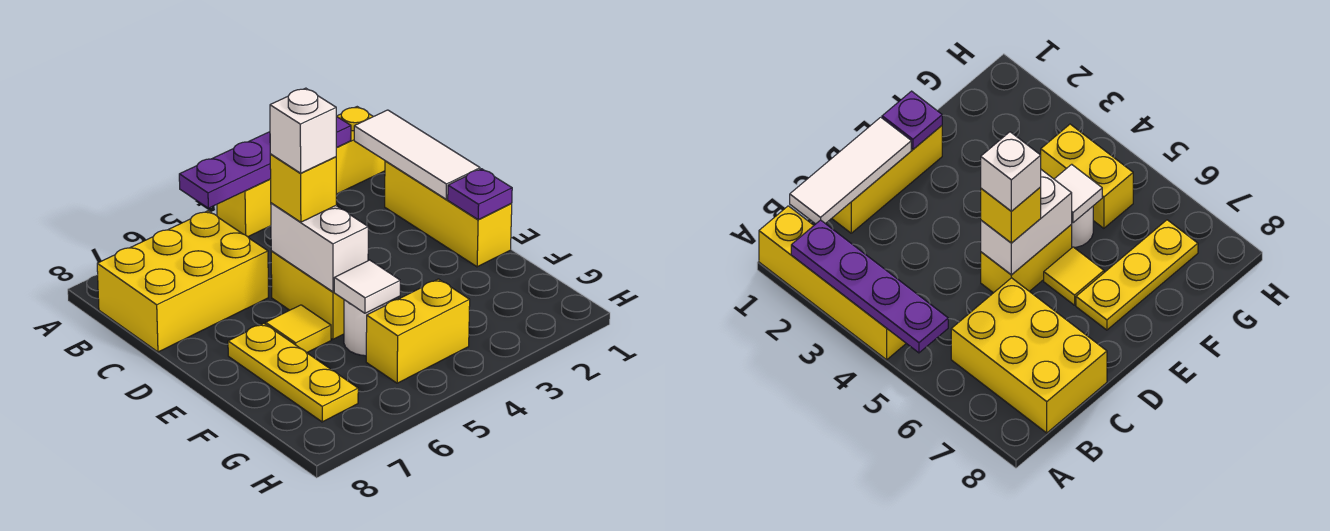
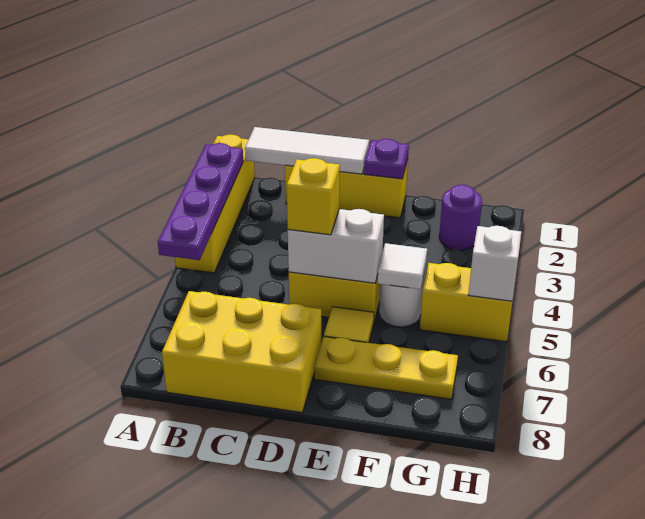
yellow brick B6:C8 level 1 -> yellow brick B7:D8 level 1
white brick D5 level 4 -> white brick H5 level 2
none -> purple round brick G2 level 1
yellow brick G4:G5 level 1 -> yellow brick G5:H5 level 1

